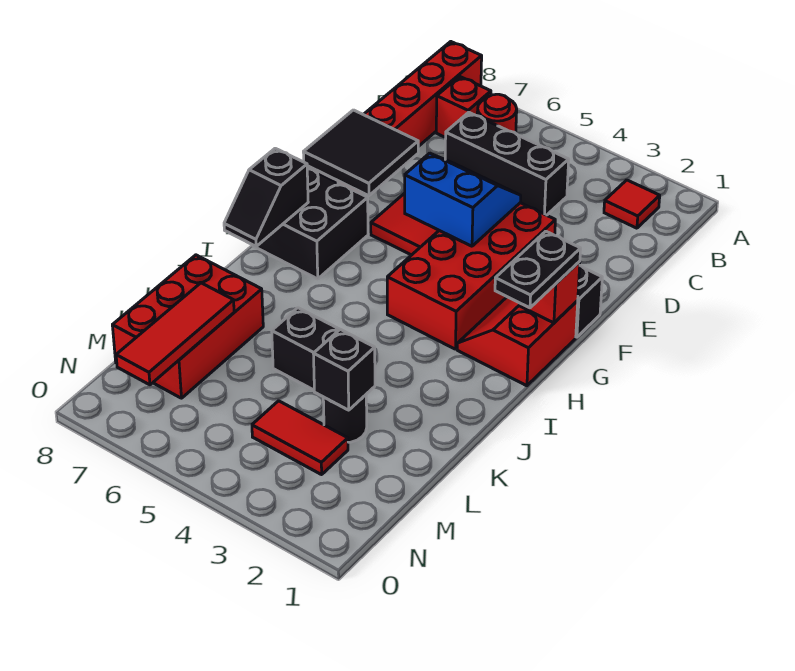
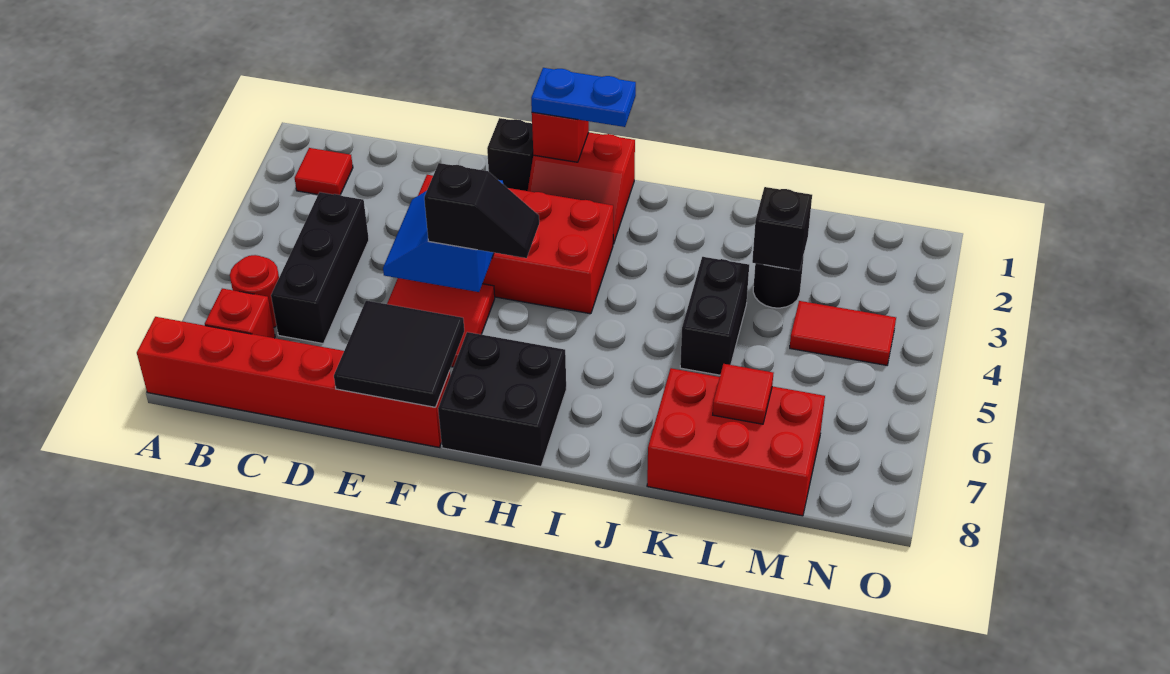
black plate G1:H1 level 3 -> blue plate G1:H1 level 3
black slope H8:I8 level 2 top H -> black slope F5:G5 level 3 top F
red tile L7:N7 level 2 -> red tile L7 level 2
red tile M3:M4 level 1 -> red tile M4:N4 level 1

